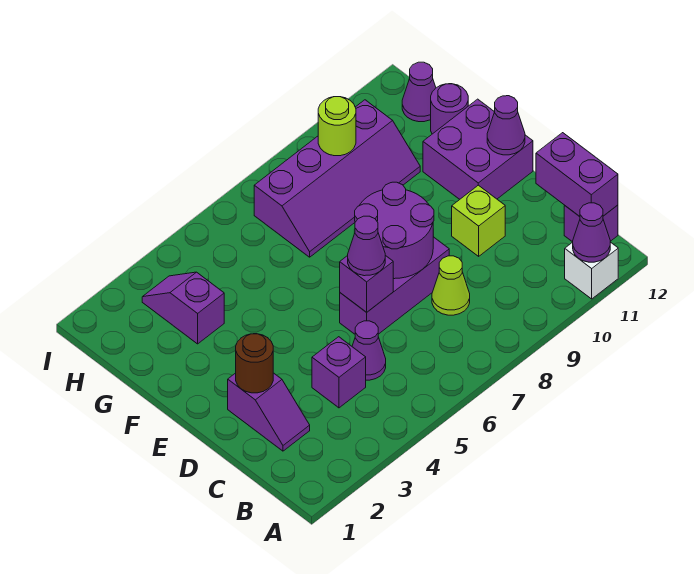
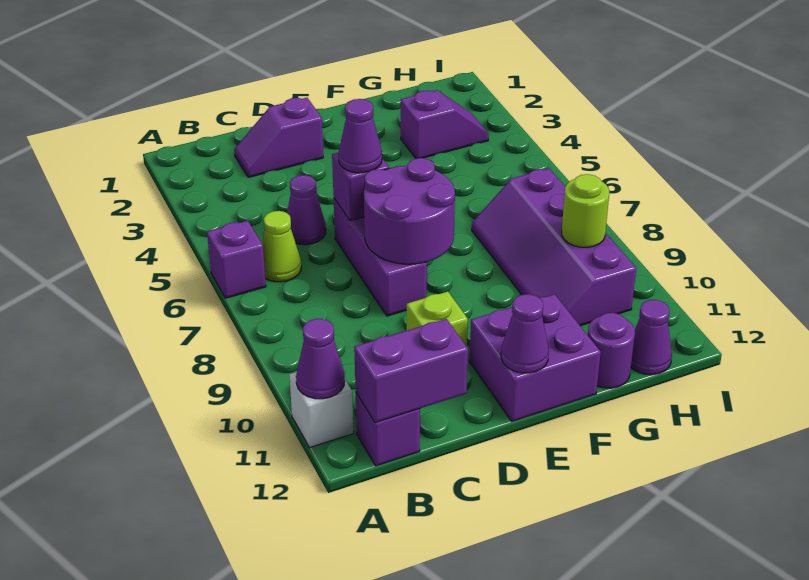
purple brick C4 level 1 -> purple brick A6 level 1
lime cone C8 level 1 -> lime cone B6 level 1
brown round brick D2 level 2 -> none

